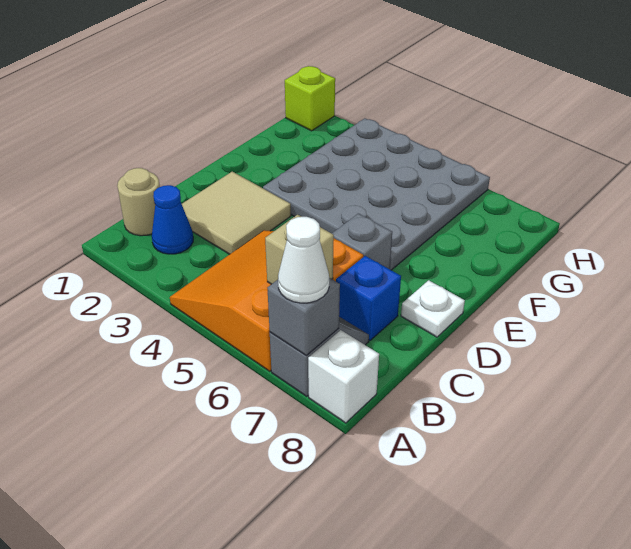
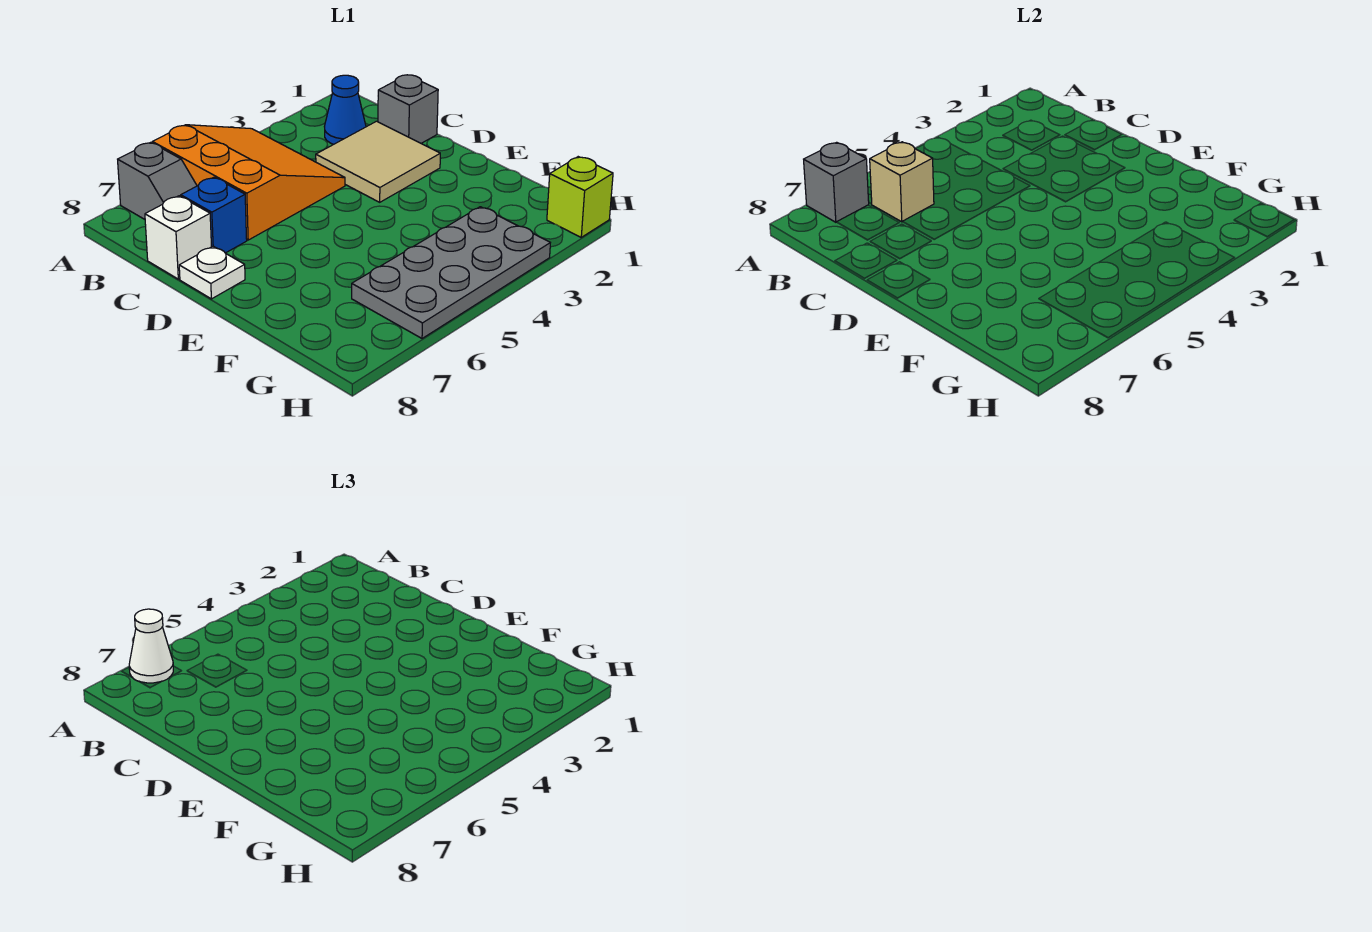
white brick A8 level 1 -> white brick C8 level 1
tan round brick B1 level 1 -> none
grey brick D6 level 1 -> grey brick C1 level 1
grey plate E3:H6 level 1 -> grey plate G3:H6 level 1

